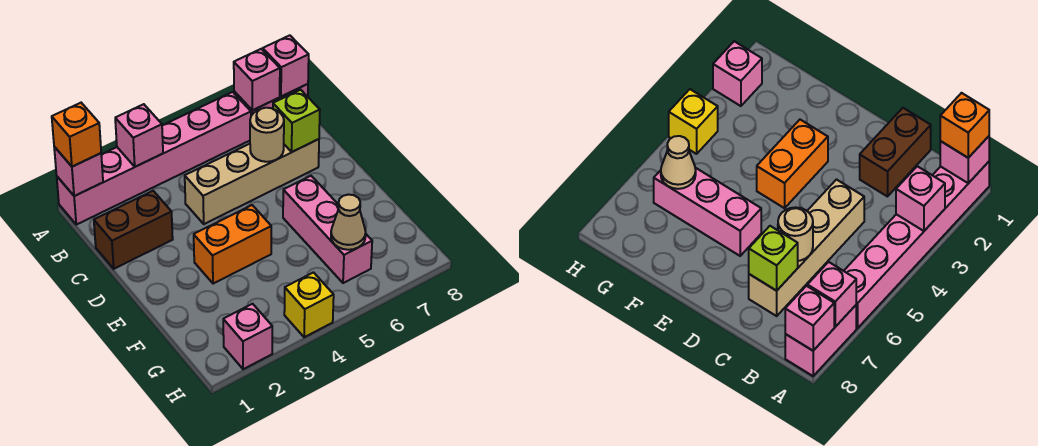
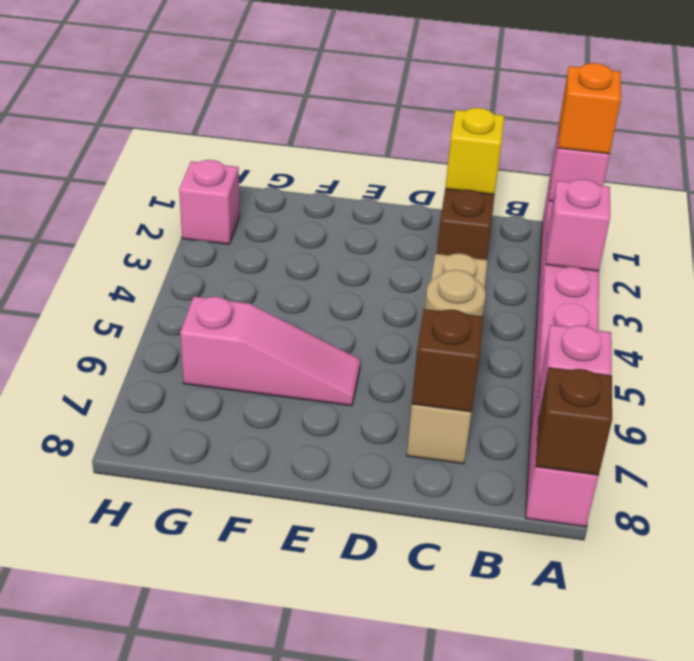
pink brick A8 level 2 -> brown brick A8 level 2
lime brick C7 level 2 -> brown brick C7 level 2
orange brick E3:E4 level 1 -> none
pink brick E6:G6 level 1 -> pink slope E6:G6 level 1 top G
tan cone G6 level 2 -> none
yellow brick H4 level 1 -> yellow brick C1 level 2

